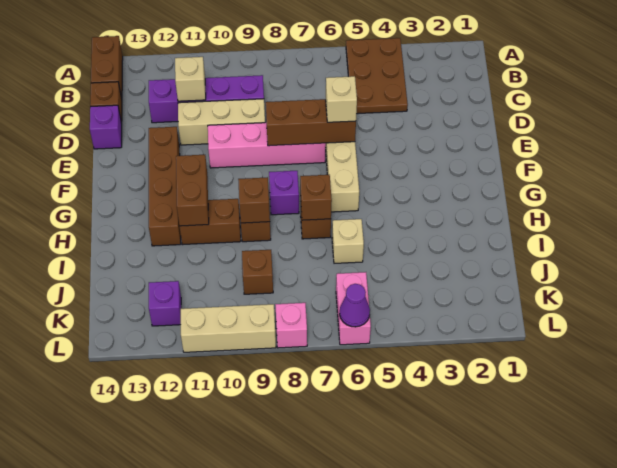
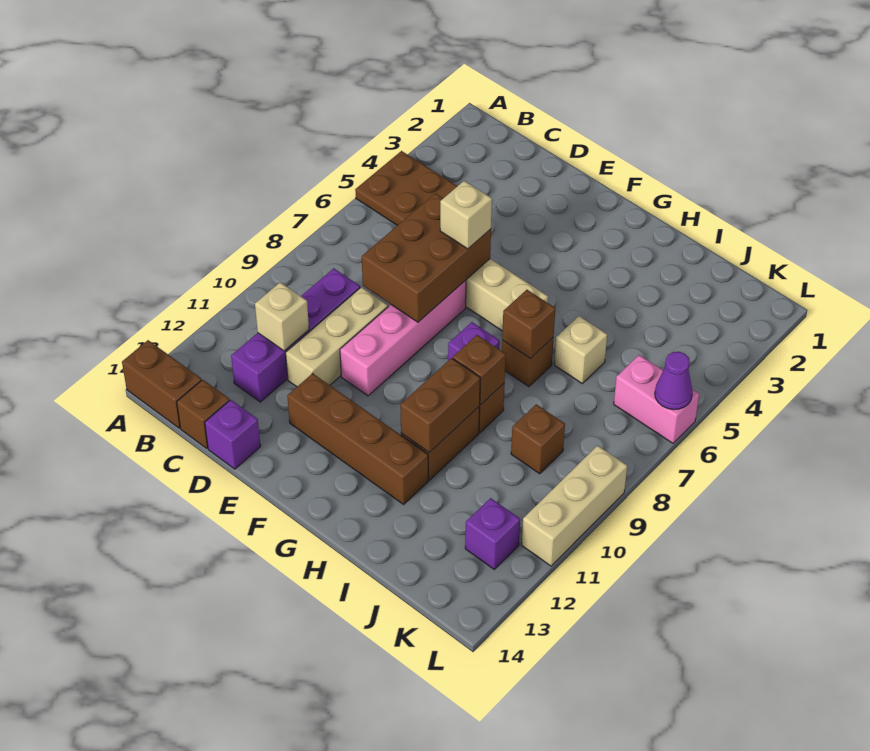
brown brick E6:E8 level 2 -> brown brick D6:E8 level 2
brown brick G11:H11 level 2 -> brown brick H10:H11 level 2
pink brick L8 level 1 -> none

